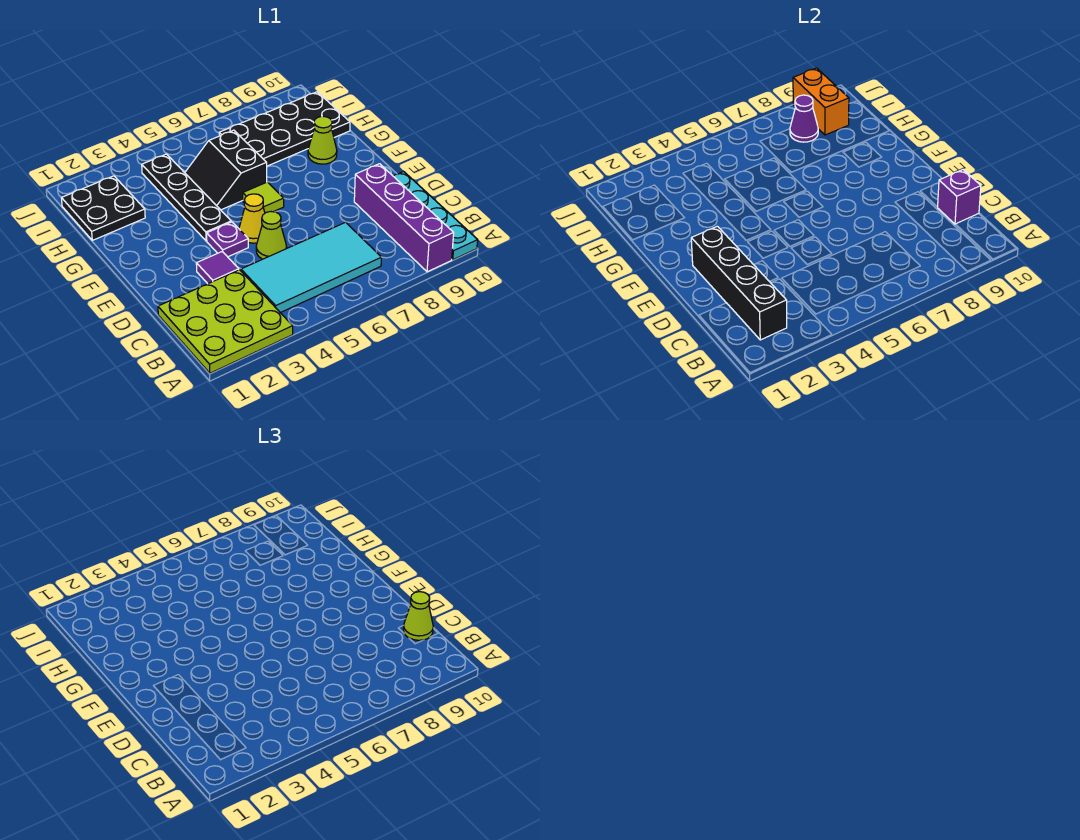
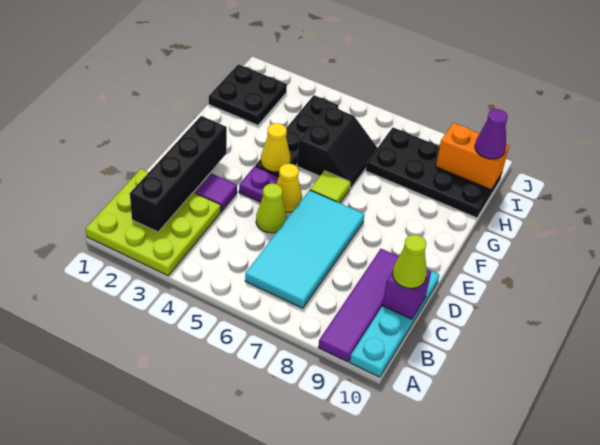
purple brick A9:D9 level 1 -> purple tile A9:D9 level 1
cyan tile B4:C7 level 1 -> cyan tile B6:E7 level 1
none -> yellow cone F4 level 2
black slope G5:H6 level 1 top 6 -> black slope G5:H6 level 1 top 5
lime cone G9 level 1 -> none
purple cone I8 level 2 -> purple cone I10 level 3
orange brick I9:J9 level 2 -> orange brick I9:I10 level 2

